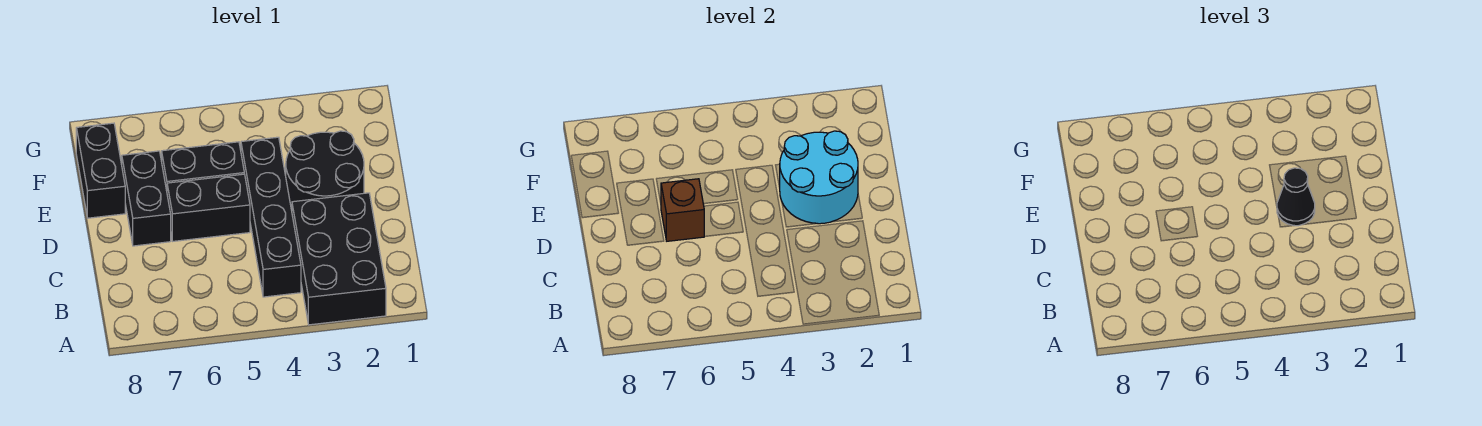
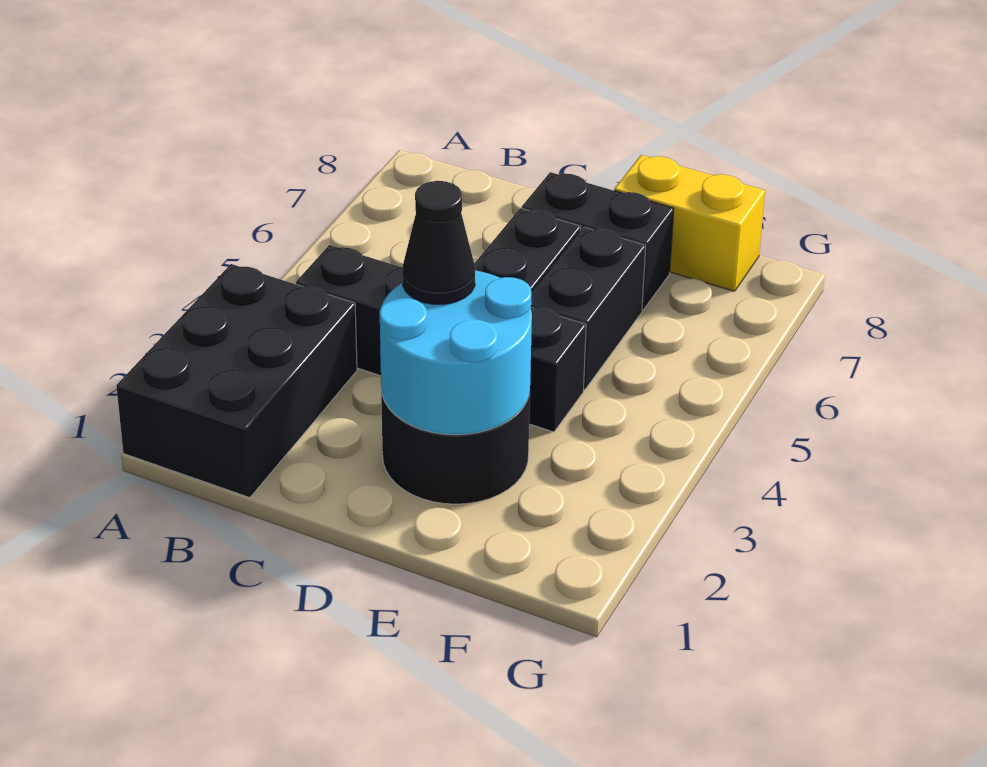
black brick A2:C3 level 1 -> black brick A1:B3 level 1
brown brick D6 level 2 -> none
black brick E8:F8 level 1 -> yellow brick E8:F8 level 1

